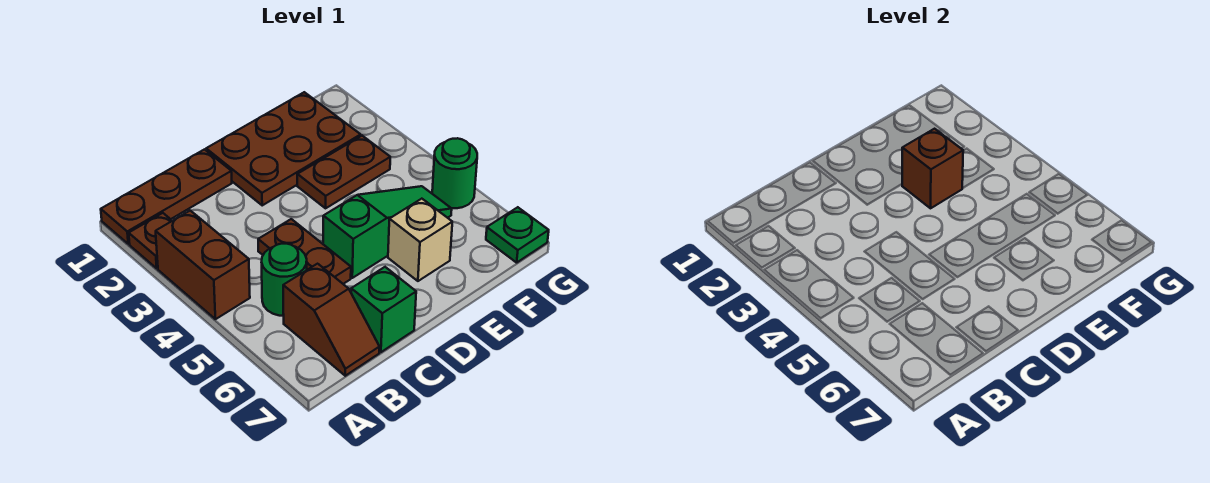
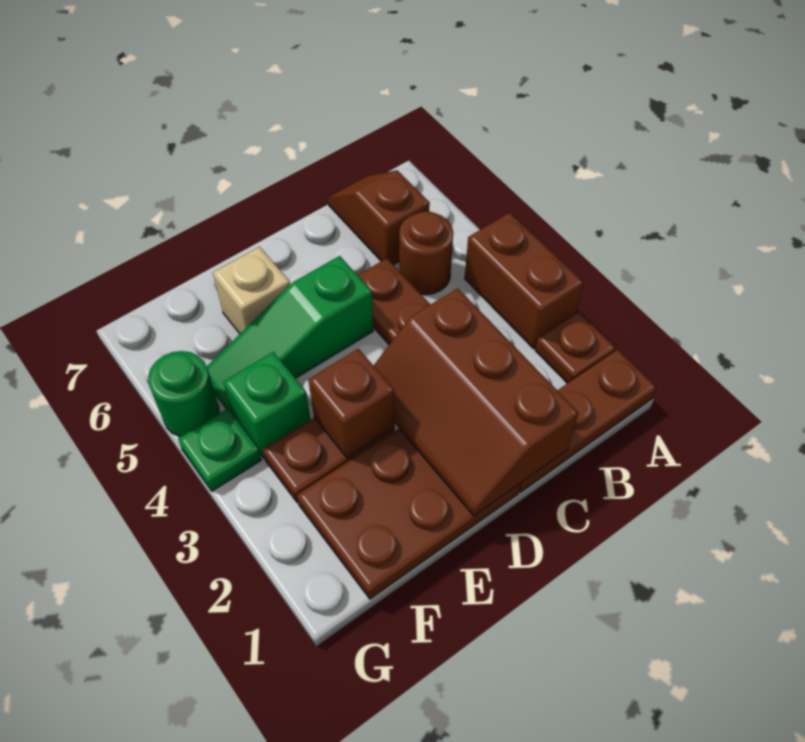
green round brick B5 level 1 -> brown round brick B5 level 1
none -> brown slope C1:D3 level 2 top C
green brick C7 level 1 -> green brick F4 level 1
green plate G7 level 1 -> green plate G4 level 1

